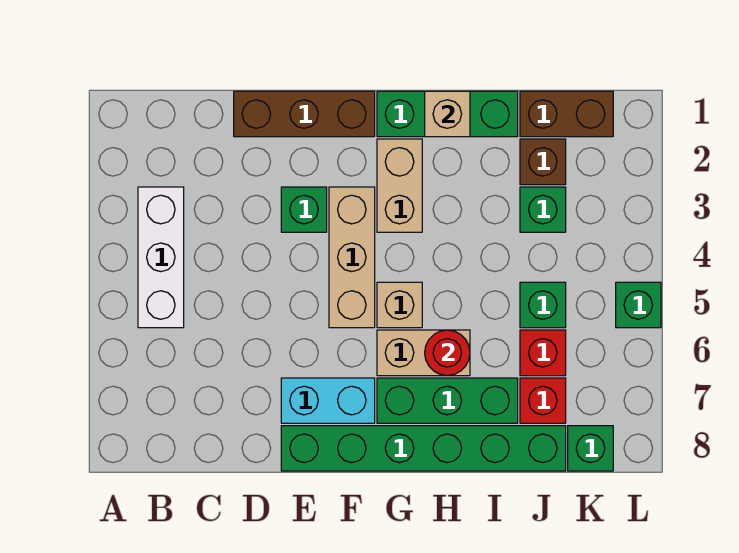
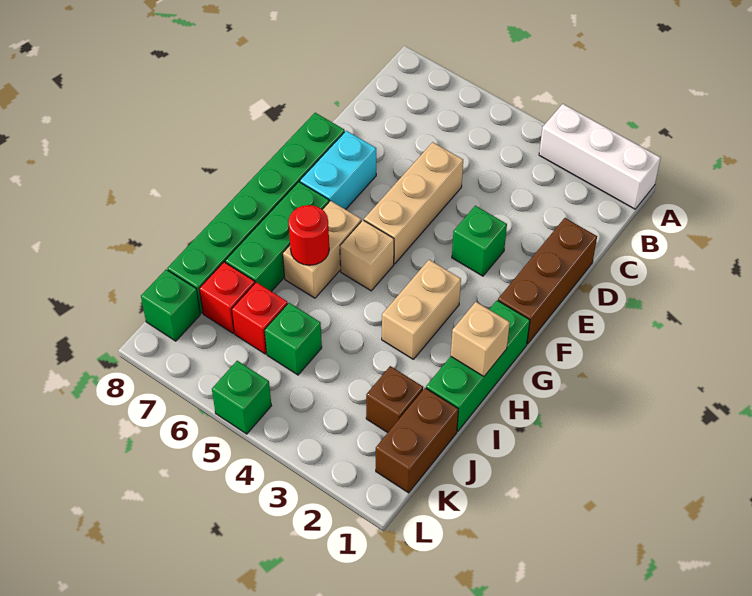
white brick B3:B5 level 1 -> white brick A1:A3 level 1
tan brick F3:F5 level 1 -> tan brick D5:F5 level 1
tan brick G2:G3 level 1 -> tan brick G3:H3 level 1
green brick J3 level 1 -> none

